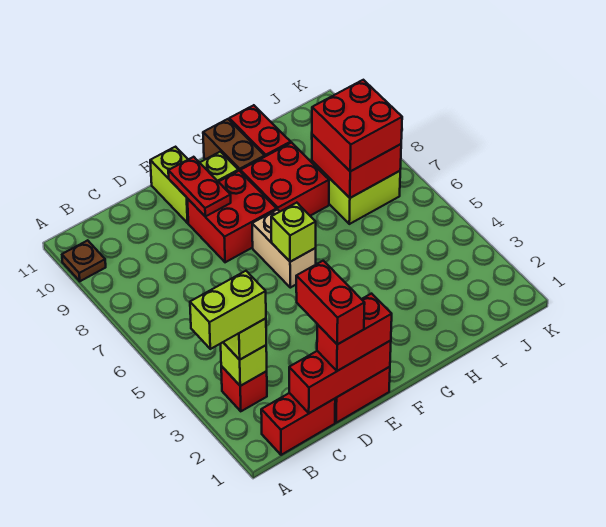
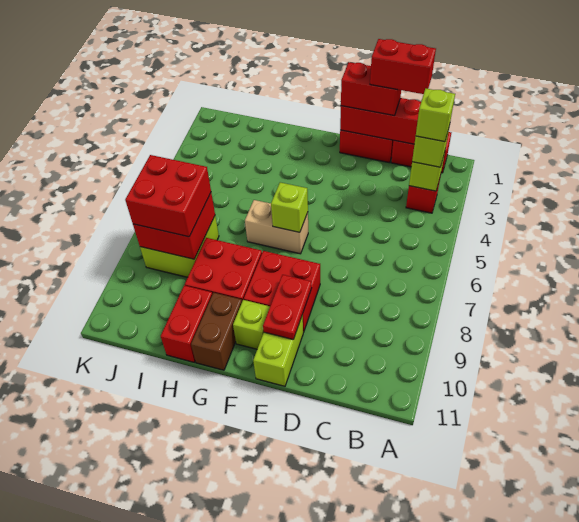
lime brick A3:B3 level 4 -> lime brick B3 level 4
brown plate A10 level 1 -> none
red brick D1:D2 level 4 -> red brick C1:D1 level 4
tan brick F6:F7 level 1 -> tan brick F6:G6 level 1

